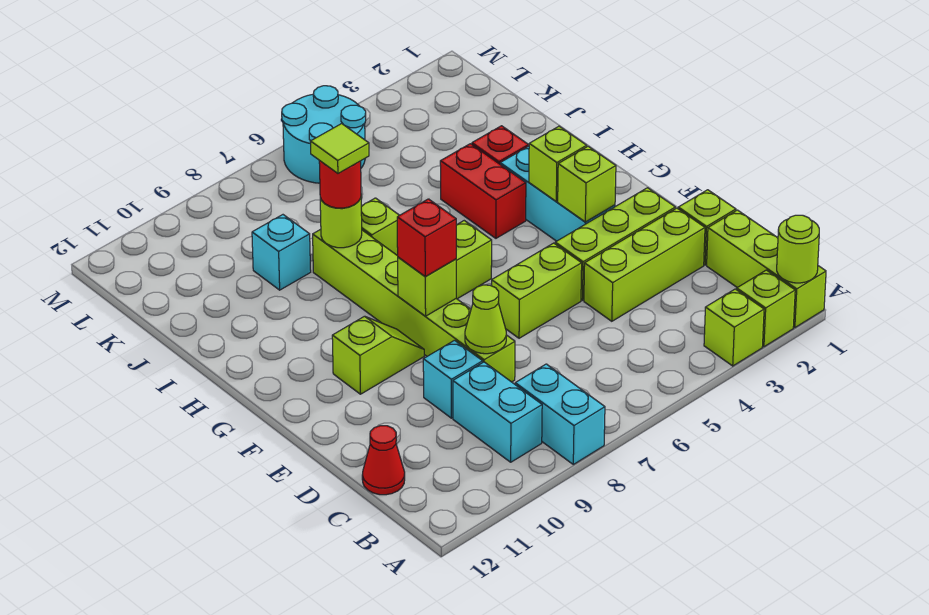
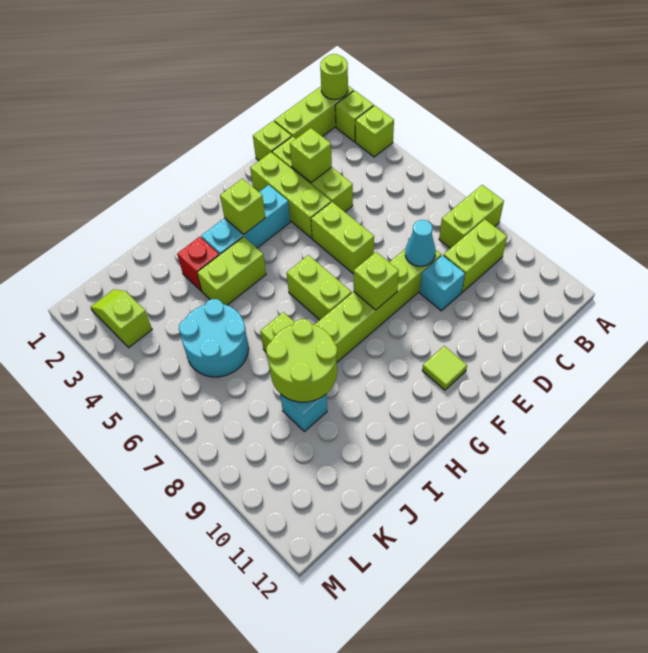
cyan brick A8:B8 level 1 -> lime brick A8:B8 level 1
cyan brick B9:C9 level 1 -> lime brick B9:C9 level 1
red cone C12 level 1 -> none
lime cone D8 level 2 -> cyan cone D8 level 2
lime brick F3 level 2 -> lime brick D3 level 2
red brick F8 level 3 -> none
lime slope F9:F10 level 1 top 10 -> lime slope L2:L3 level 1 top 3
red brick H4:I4 level 1 -> lime brick H4:I4 level 1
lime round brick I8 level 2 -> lime round brick I8:J9 level 2
red round brick I8 level 3 -> none
lime tile I8 level 4 -> lime tile F11 level 1
cyan round brick L5:M6 level 1 -> cyan round brick J5:K6 level 1

